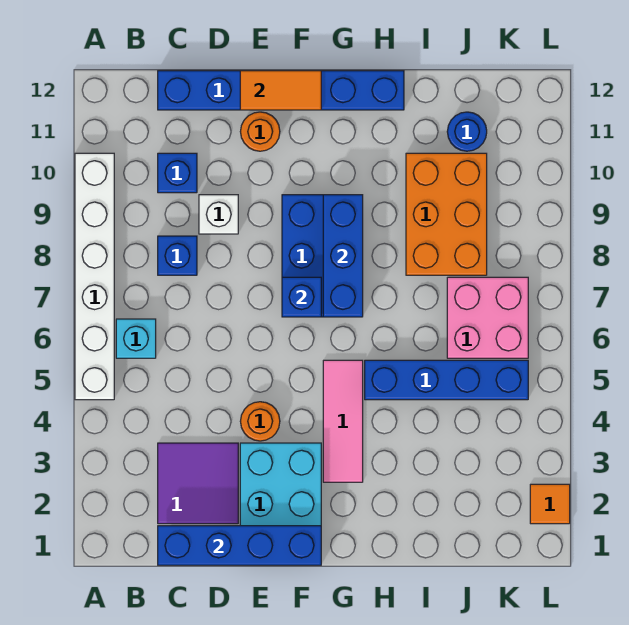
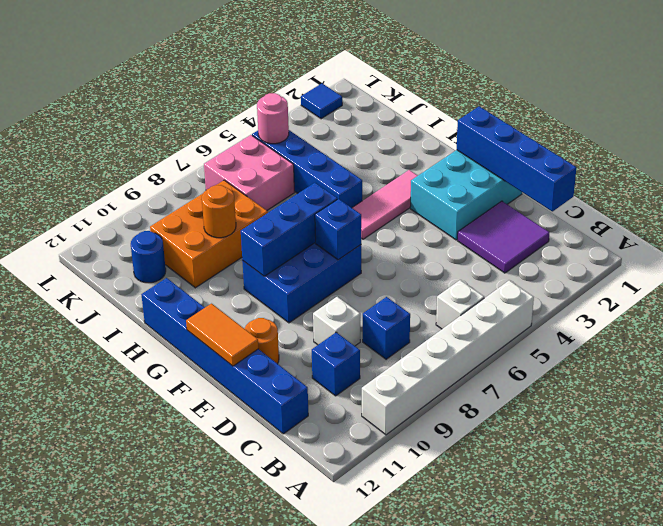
cyan brick B6 level 1 -> white brick B6 level 1
orange round brick E4 level 1 -> orange round brick I9 level 2
none -> pink round brick K5 level 2
orange tile L2 level 1 -> blue tile L2 level 1

